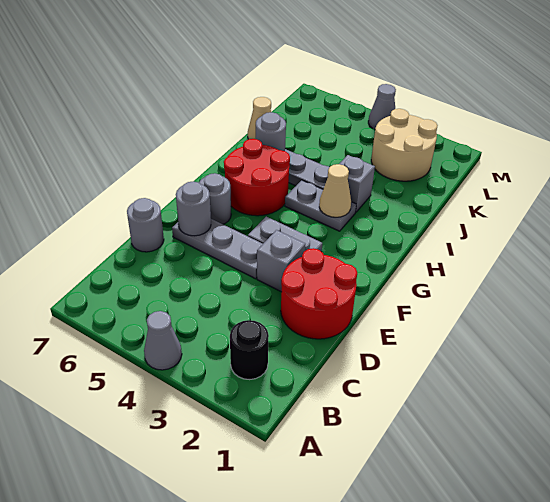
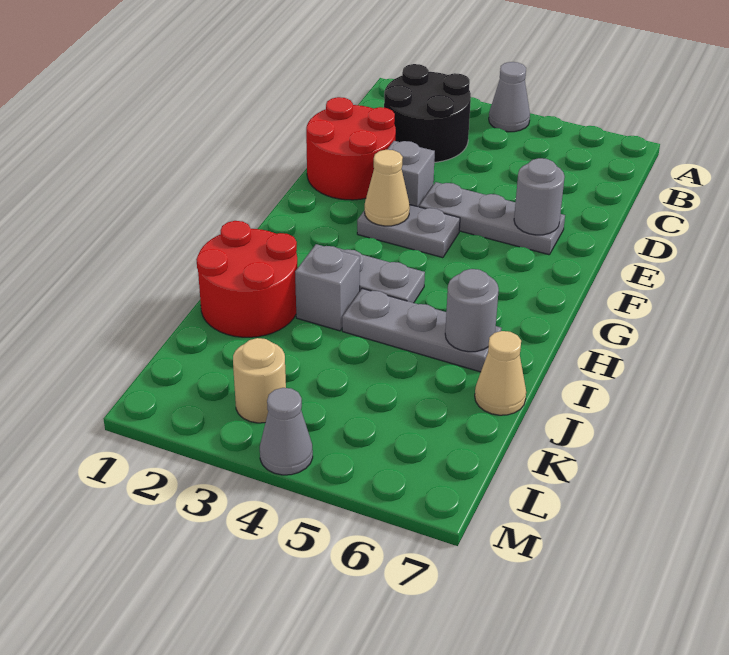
black round brick B2 level 1 -> black round brick B2:C3 level 1
grey round brick D7 level 1 -> none
grey round brick F6 level 1 -> none
red round brick G5:H6 level 1 -> red round brick I1:J2 level 1
tan cone H3 level 2 -> tan cone F3 level 2
tan round brick K2:L3 level 1 -> tan round brick L3 level 1

